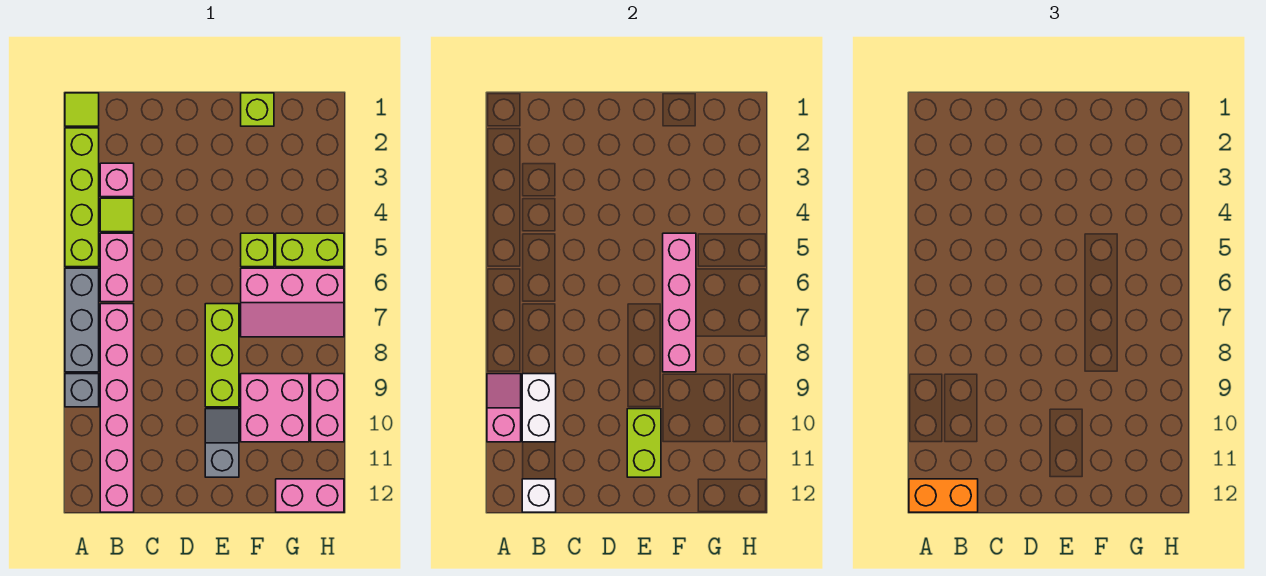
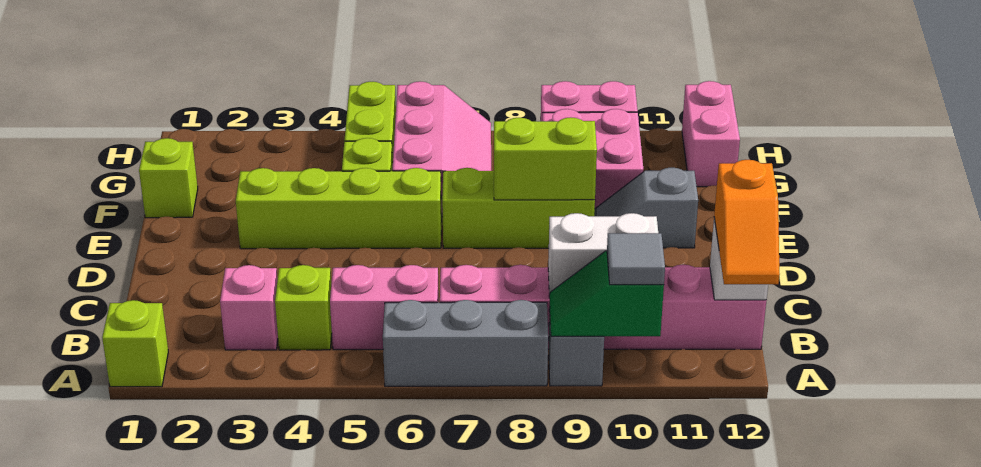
lime tile A1 level 1 -> lime brick A1 level 1
lime brick A2:A5 level 1 -> lime brick E3:E6 level 1
pink slope A9:A10 level 2 top 10 -> green slope A9:A10 level 2 top 10
none -> grey tile A10 level 3
orange brick A12:B12 level 3 -> orange slope A12:B12 level 3 top B
lime tile B4 level 1 -> lime brick B4 level 1
lime brick E10:E11 level 2 -> lime brick E8:E9 level 2
pink brick F5:F8 level 2 -> none

